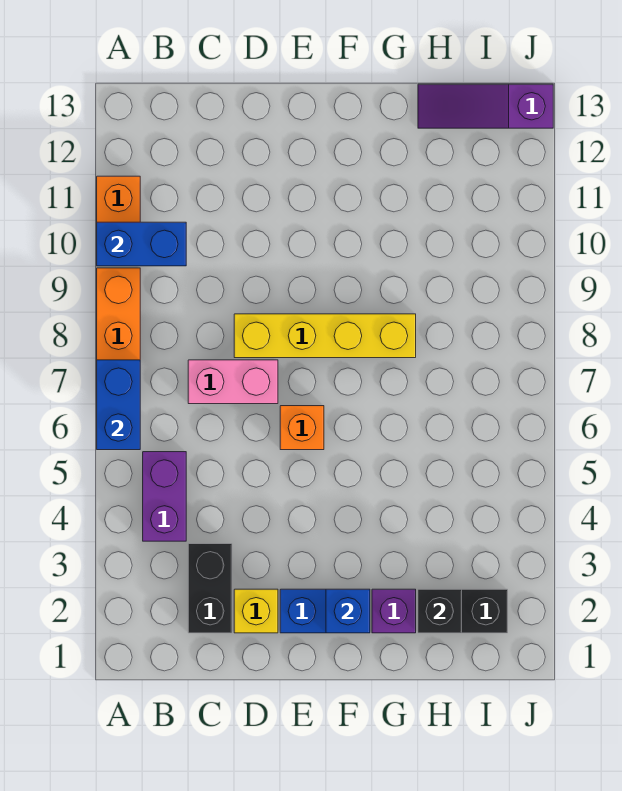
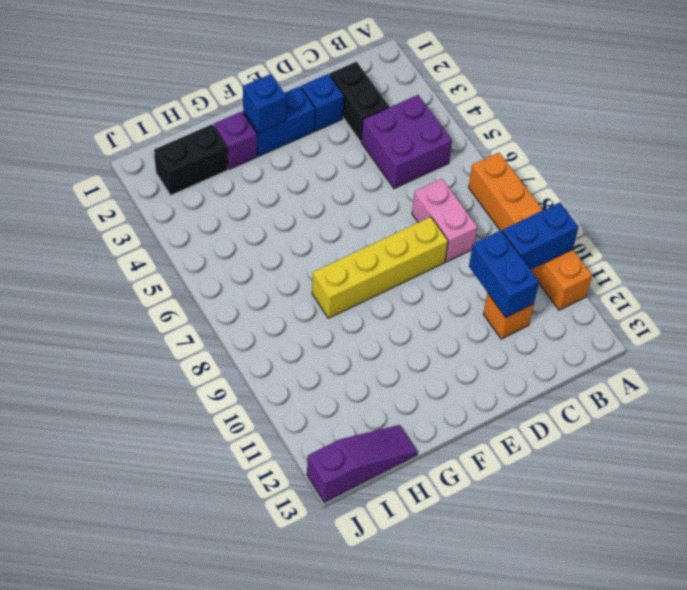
blue brick A6:A7 level 2 -> blue brick C10:C11 level 2
purple brick B4:B5 level 1 -> purple brick B4:C5 level 1
pink brick C7:D7 level 1 -> pink brick C7:C8 level 1
yellow brick D2 level 1 -> blue brick D2 level 1
orange brick E6 level 1 -> orange brick C11 level 1
black brick H2 level 2 -> none

